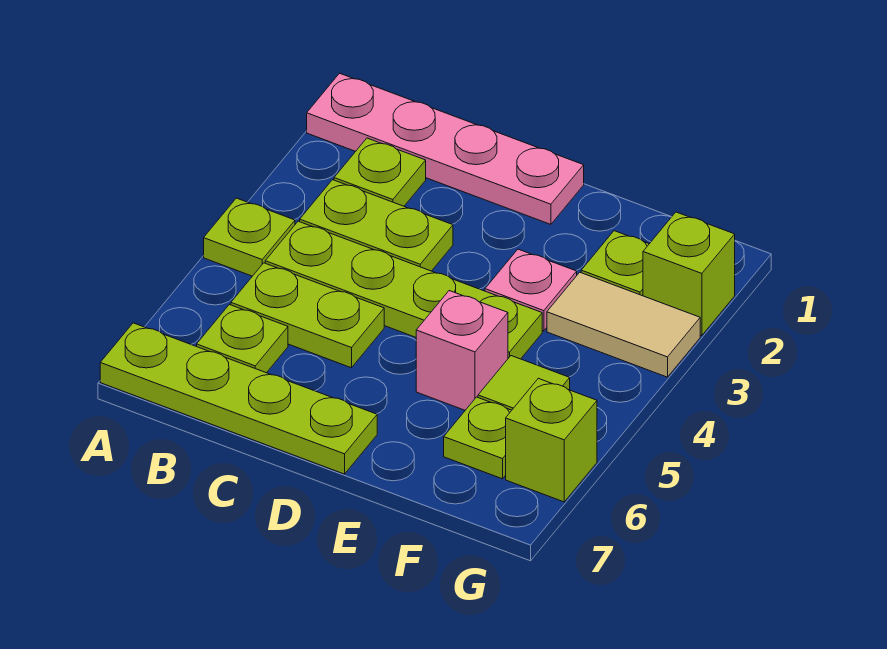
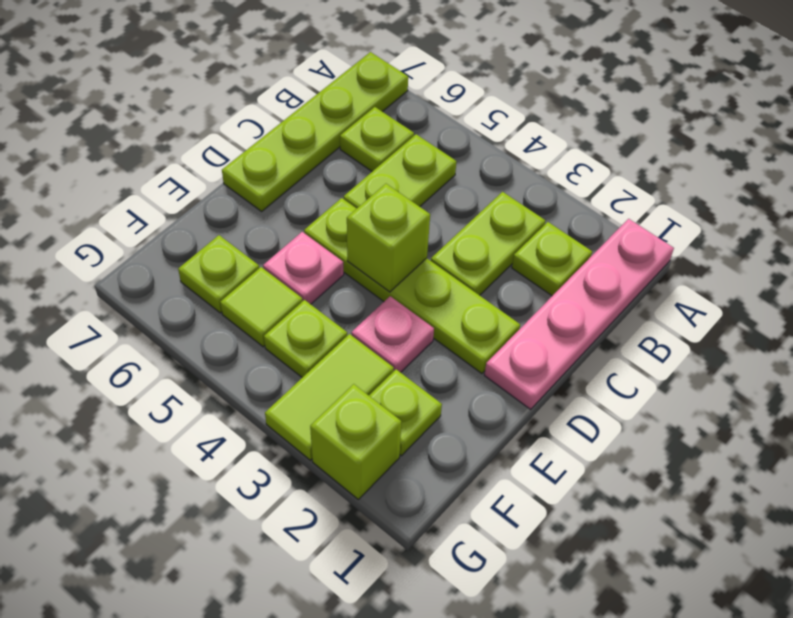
lime plate A4 level 1 -> lime plate F4 level 1
lime plate B4:E4 level 1 -> lime plate D2:D5 level 1
pink brick E5 level 1 -> pink plate E5 level 1
tan tile F3:G3 level 1 -> lime tile F3:G3 level 1
lime brick G6 level 1 -> lime brick D4 level 2

